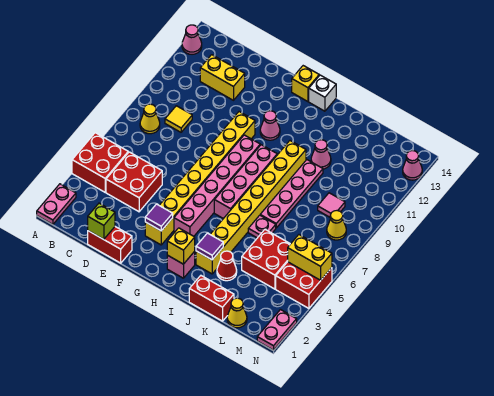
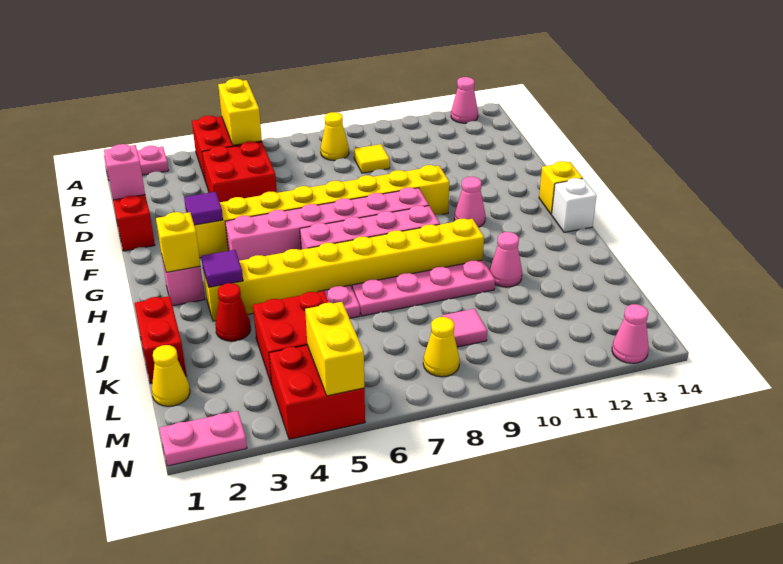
yellow brick C12:D12 level 1 -> yellow brick A5:B5 level 2
lime brick D1 level 2 -> pink brick D1 level 2

